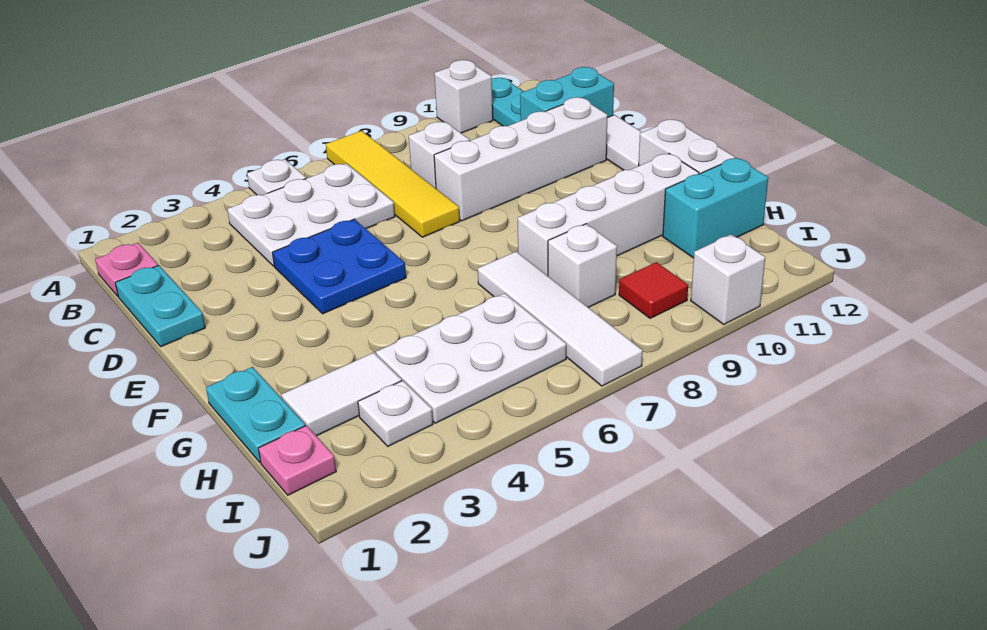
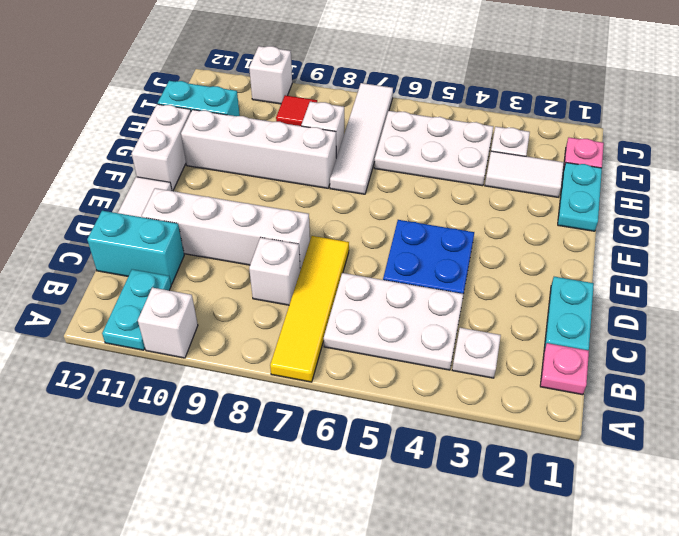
white plate A5 level 1 -> white plate B3 level 1

